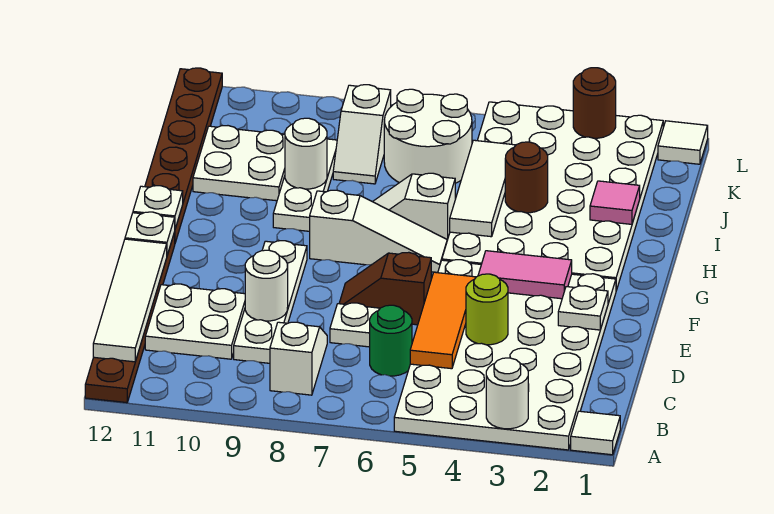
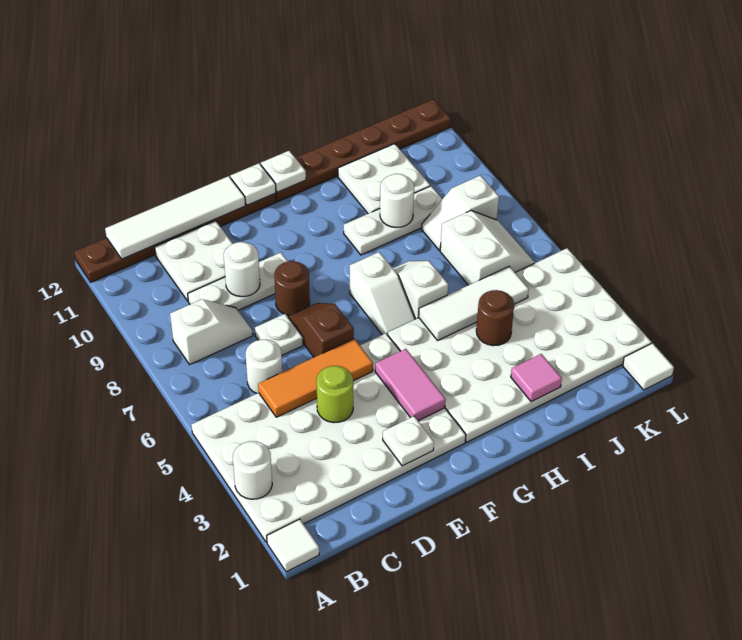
green round brick C6 level 1 -> white round brick C6 level 1
white plate C9:F9 level 1 -> white plate C9:E9 level 1
white slope G6:G8 level 1 top 8 -> white slope G6:G7 level 1 top 7
white round brick J6:K7 level 1 -> white slope J6:K7 level 1 top J
brown round brick L3 level 2 -> brown round brick E8 level 1

